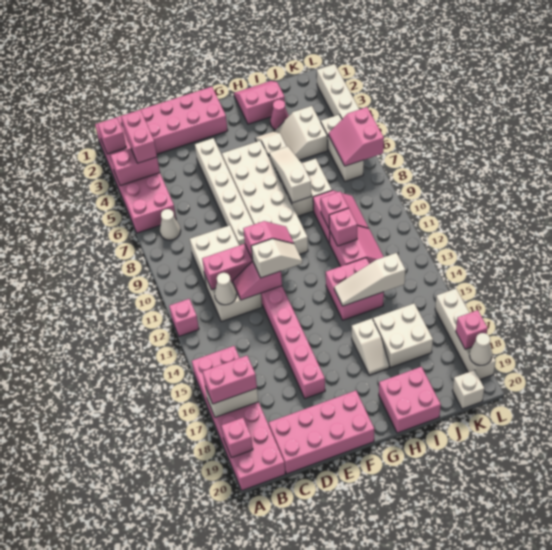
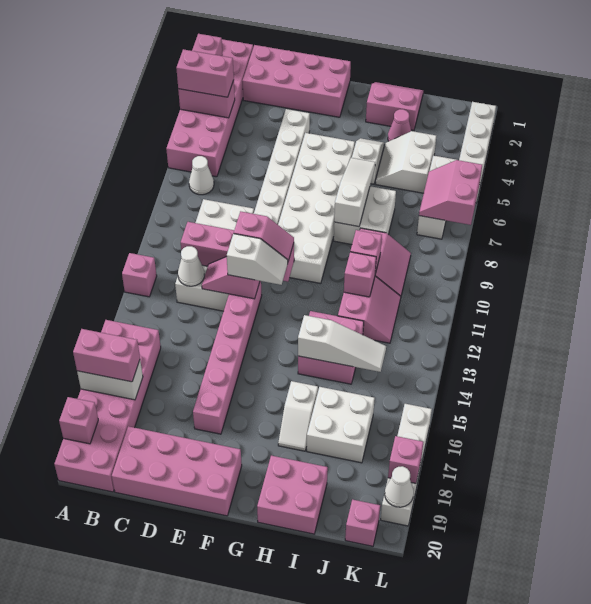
pink brick B3:B4 level 3 -> pink brick A4:B4 level 3
white slope H14:J14 level 2 top J -> white slope H14:J14 level 2 top H
white brick K20 level 1 -> pink brick K20 level 1

